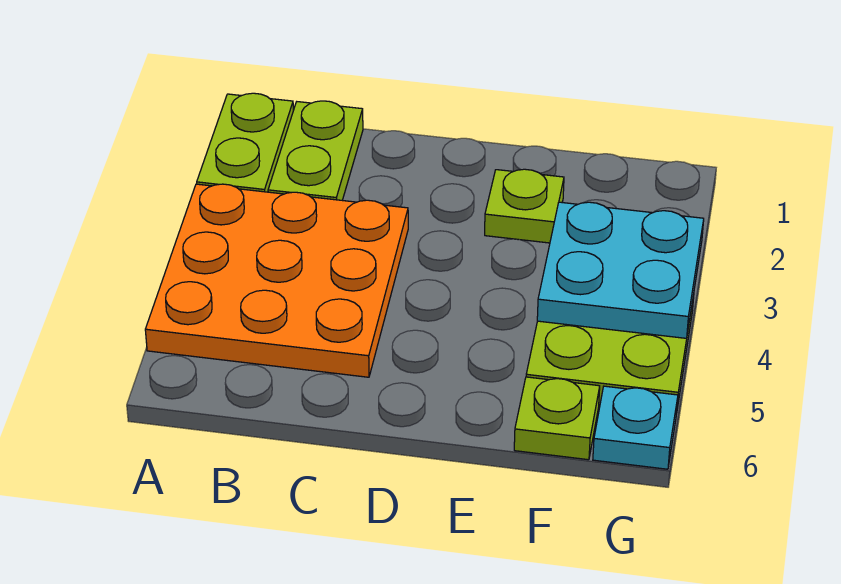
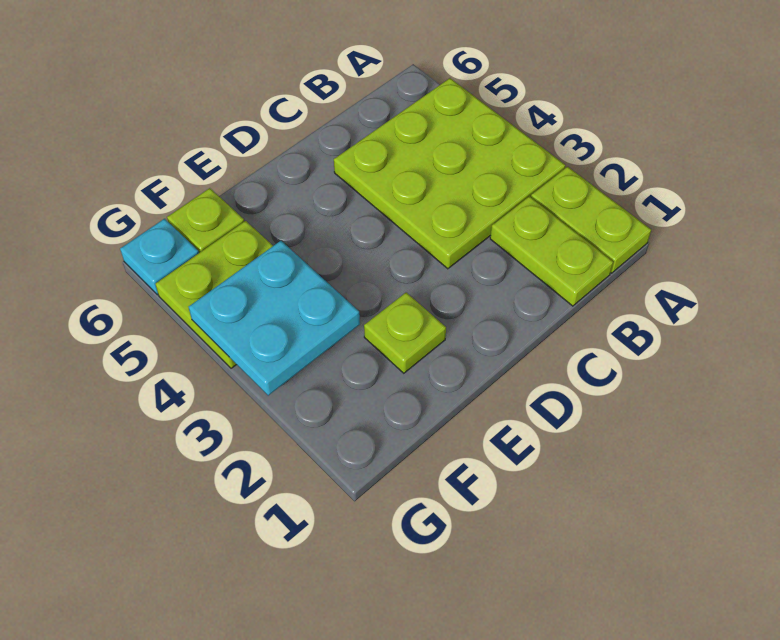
orange plate A3:C5 level 1 -> lime plate A3:C5 level 1

